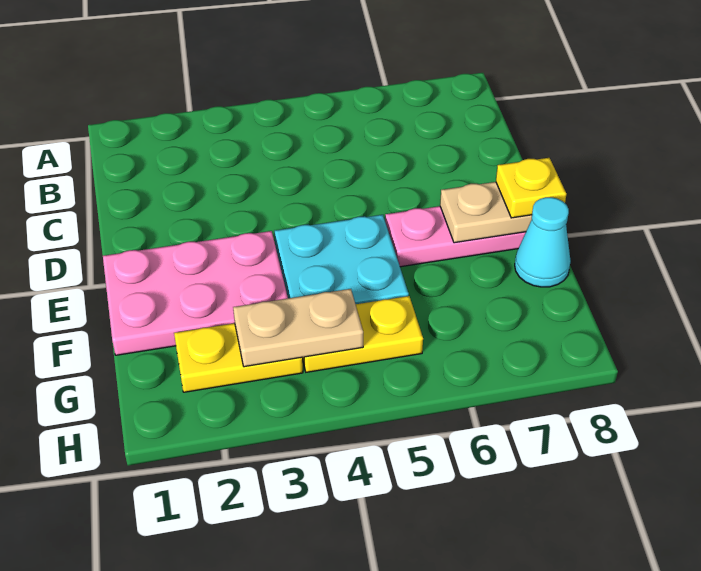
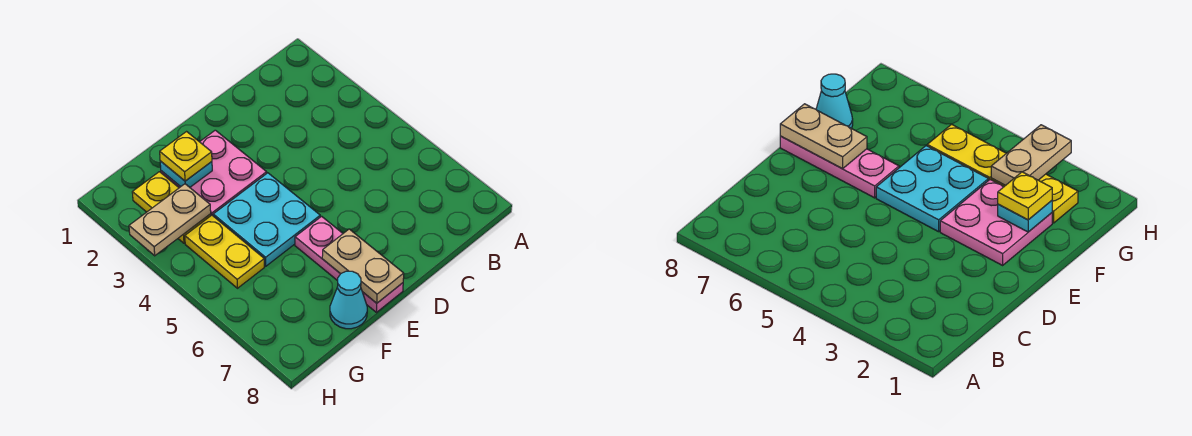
pink plate E1:F3 level 1 -> pink plate E2:F3 level 1
yellow plate E8 level 3 -> yellow plate F2 level 3
none -> cyan plate F2 level 2
tan plate G3:G4 level 2 -> tan plate G3:H3 level 2

